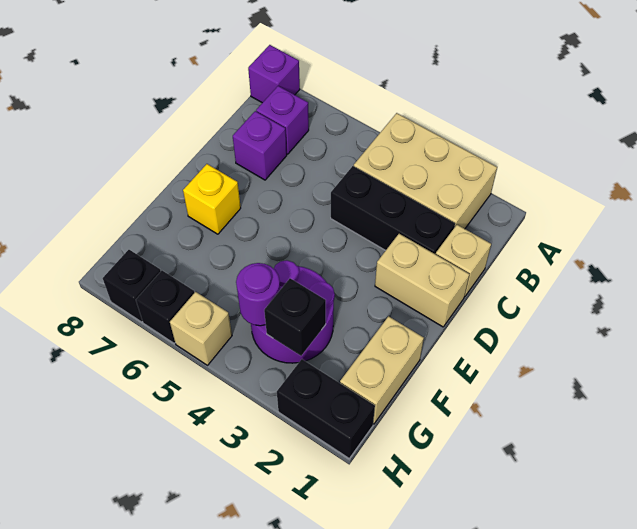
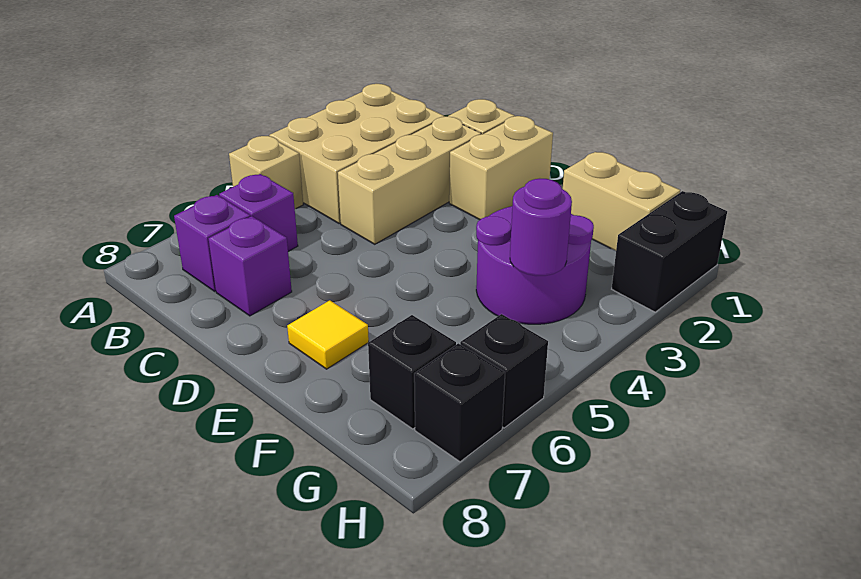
purple brick A8 level 1 -> purple brick B6 level 1
black brick C2:C4 level 1 -> tan brick C2:C4 level 1
yellow brick E7 level 1 -> yellow tile E7 level 1
black brick G3 level 2 -> black brick G7 level 1
tan brick H5 level 1 -> tan brick A5 level 1

